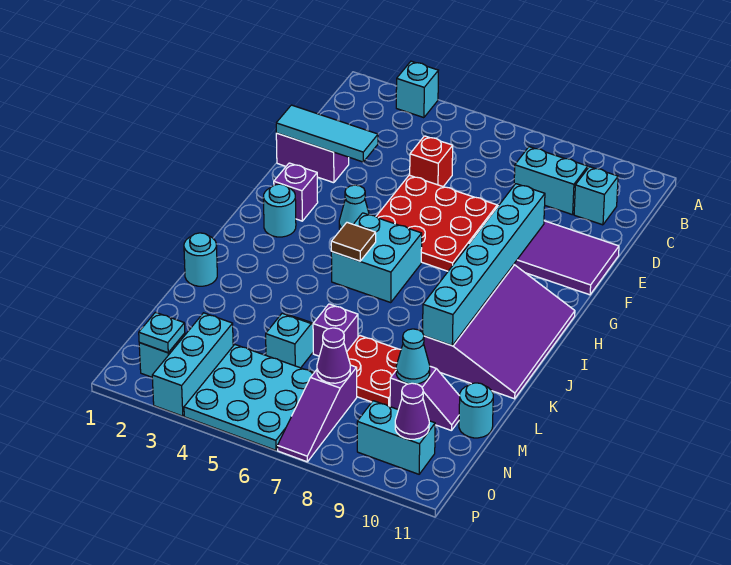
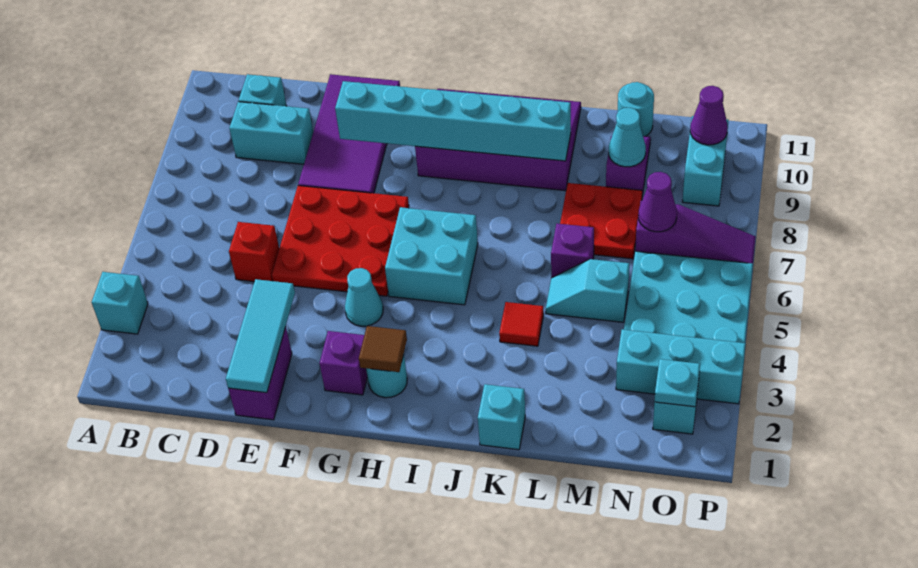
cyan brick C8:C9 level 1 -> cyan brick C9:D9 level 1
brown tile I5 level 2 -> brown tile H2 level 2
cyan round brick K1 level 1 -> cyan brick K1 level 1
none -> red tile K4 level 1

